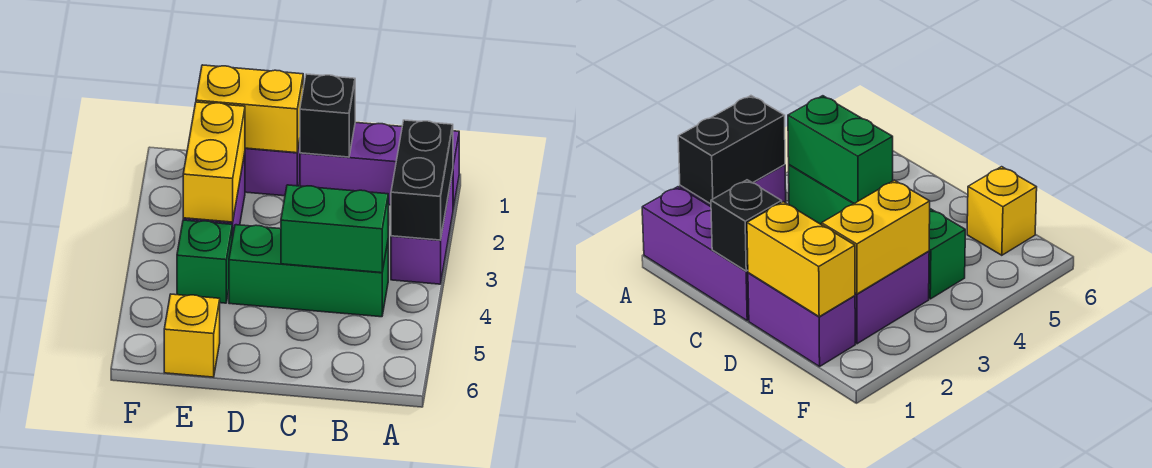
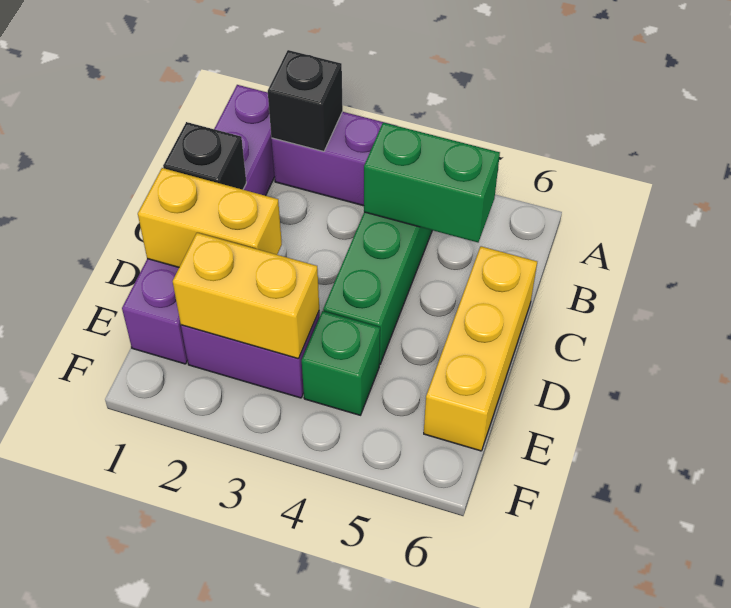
black brick A2:A3 level 2 -> black brick A2 level 2
green brick B4:C4 level 2 -> green brick B4:B5 level 2
yellow brick D1:E1 level 2 -> yellow brick D1:D2 level 2
yellow brick E6 level 1 -> yellow brick C6:E6 level 1

